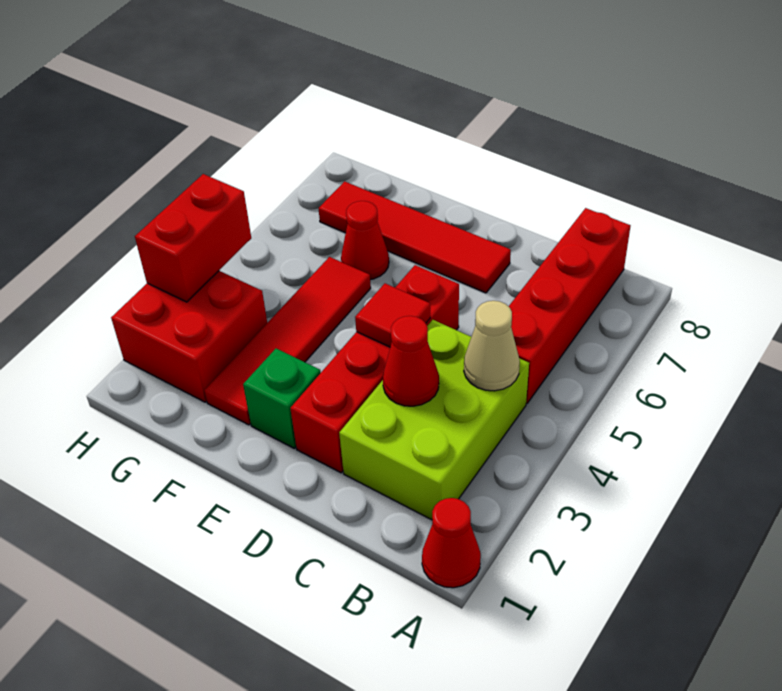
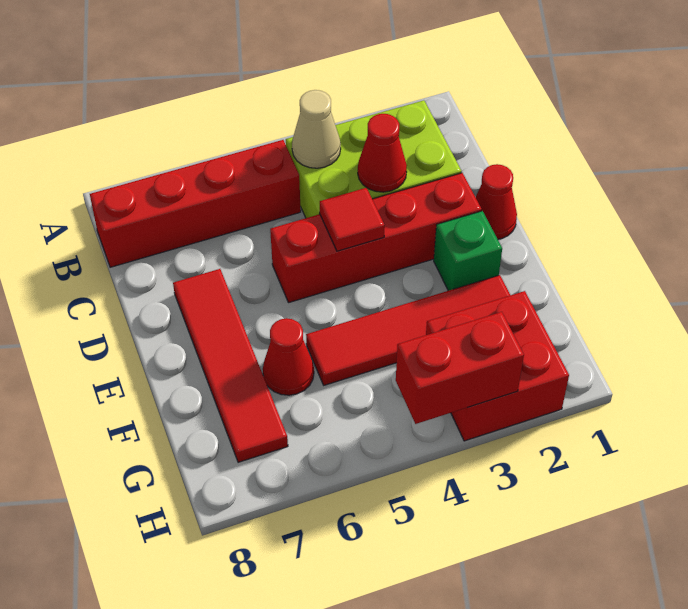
red cone A1 level 1 -> red cone D1 level 1

